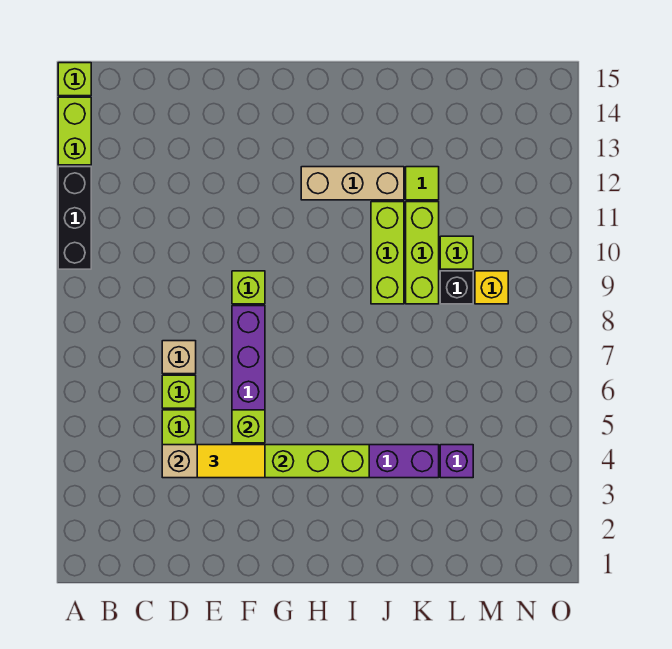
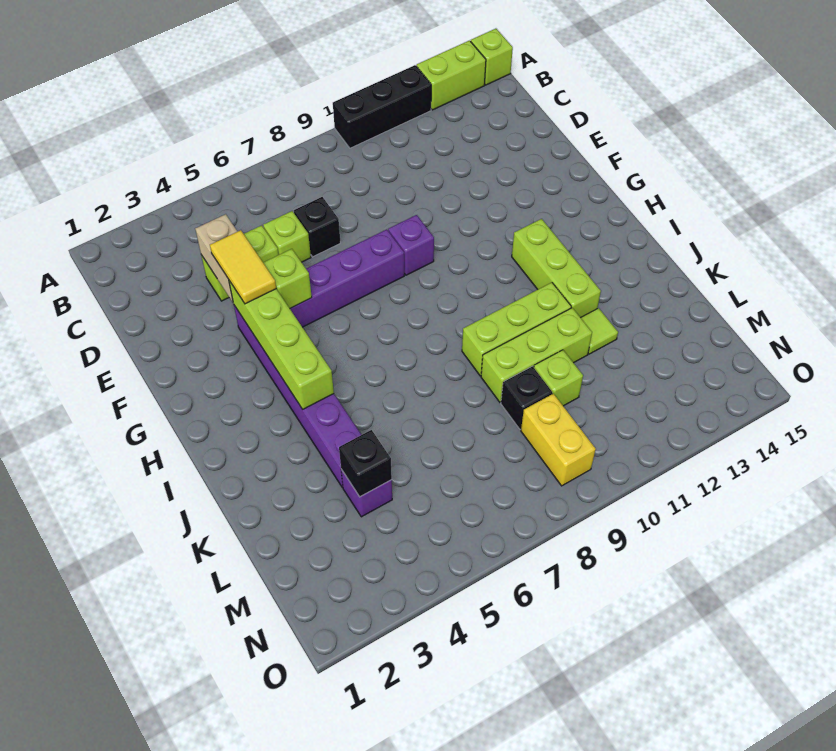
tan brick D7 level 1 -> black brick D7 level 1
lime brick F9 level 1 -> purple brick F9 level 1
tan brick H12:J12 level 1 -> lime brick H12:J12 level 1
none -> black brick L4 level 2
yellow brick M9 level 1 -> yellow brick M9:N9 level 1

